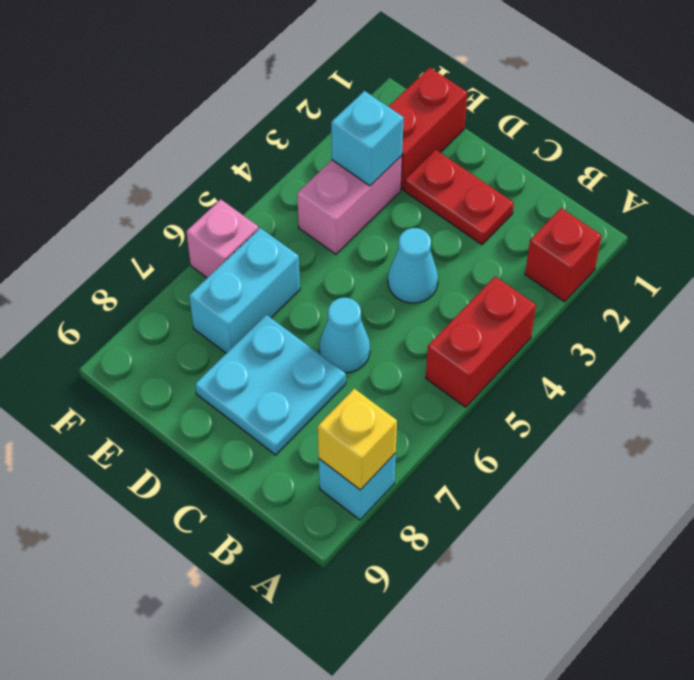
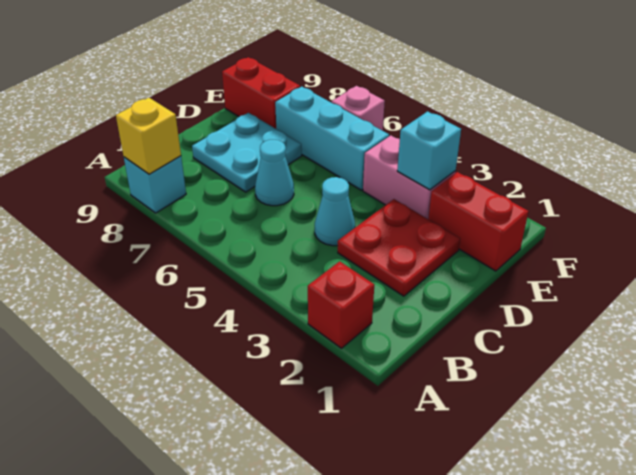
red brick A4:A5 level 1 -> red brick E8:E9 level 1
red plate C2:D2 level 1 -> red plate C2:D3 level 1
cyan brick E6:E7 level 1 -> cyan brick E5:E7 level 1

